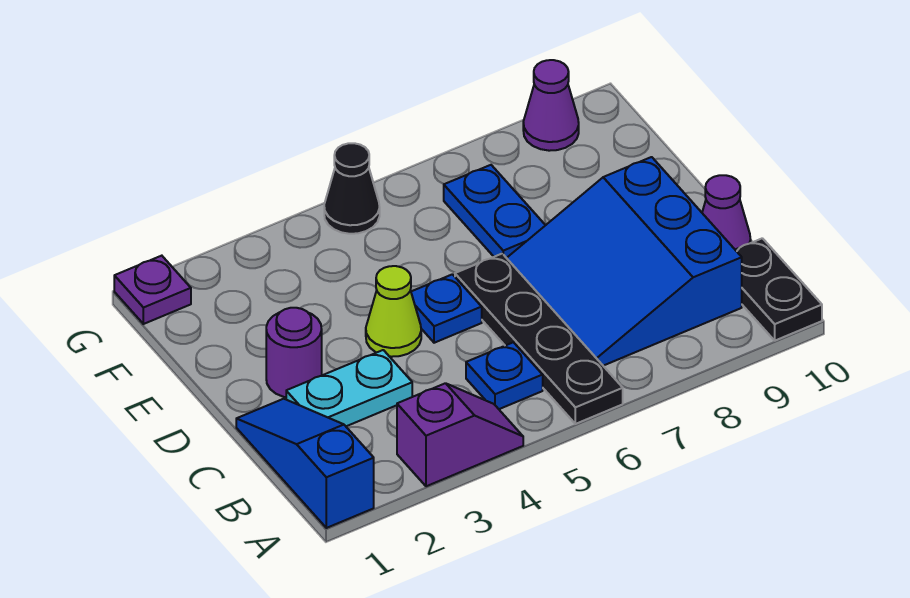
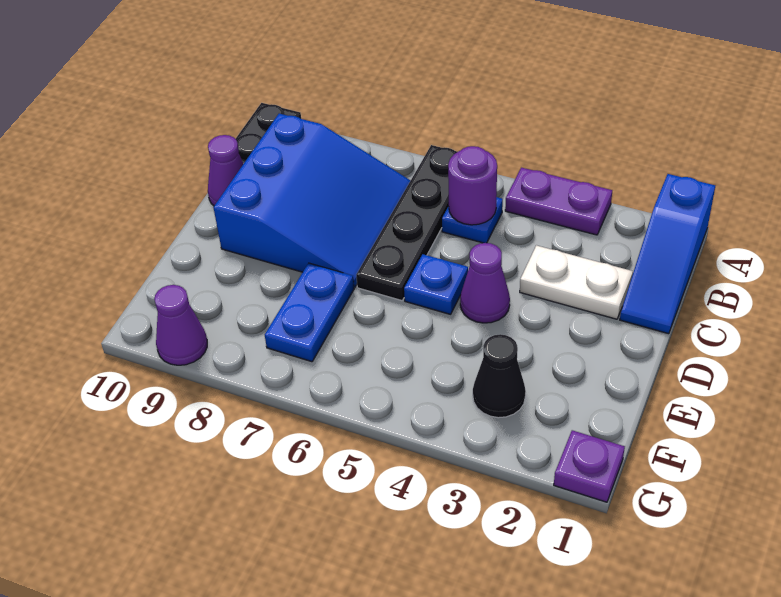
purple slope A3:A4 level 1 top 3 -> purple plate A3:A4 level 1
cyan plate C2:C3 level 1 -> white plate C2:C3 level 1
purple round brick D2 level 1 -> purple round brick B5 level 2
lime cone D4 level 1 -> purple cone D4 level 1
black cone G5 level 1 -> black cone F3 level 1

